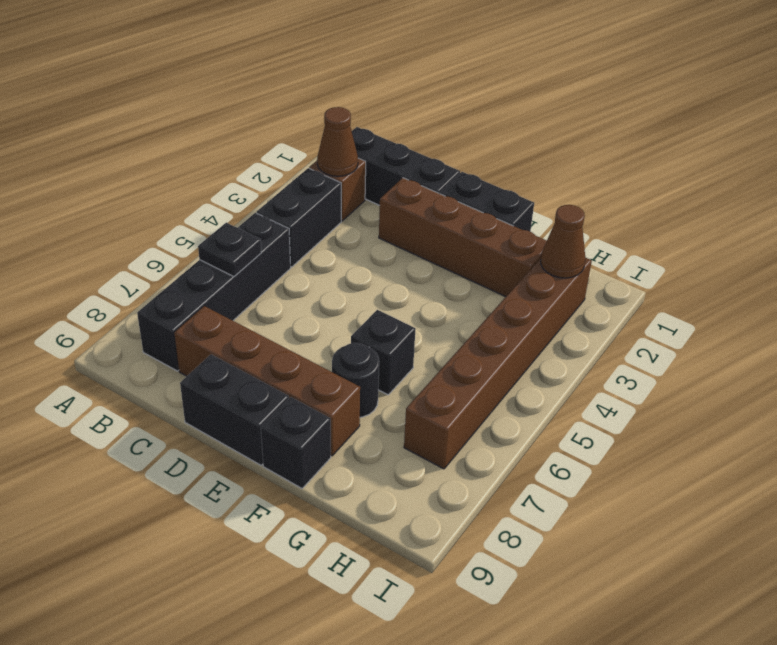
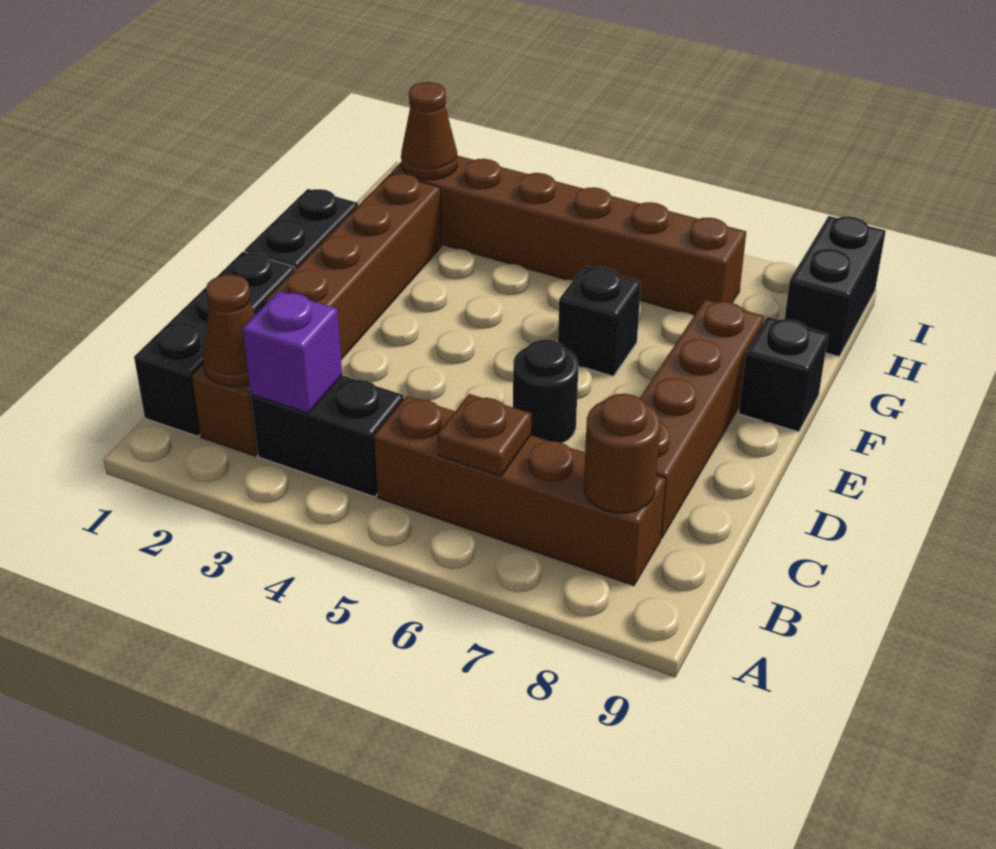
none -> purple brick B3 level 2
black brick B5:B8 level 1 -> brown brick B5:B8 level 1
black plate B6 level 2 -> brown plate B6 level 2
none -> brown round brick B8 level 2
black brick D9:E9 level 1 -> black brick H9:I9 level 1
black round brick F7 level 1 -> black round brick D6 level 1

